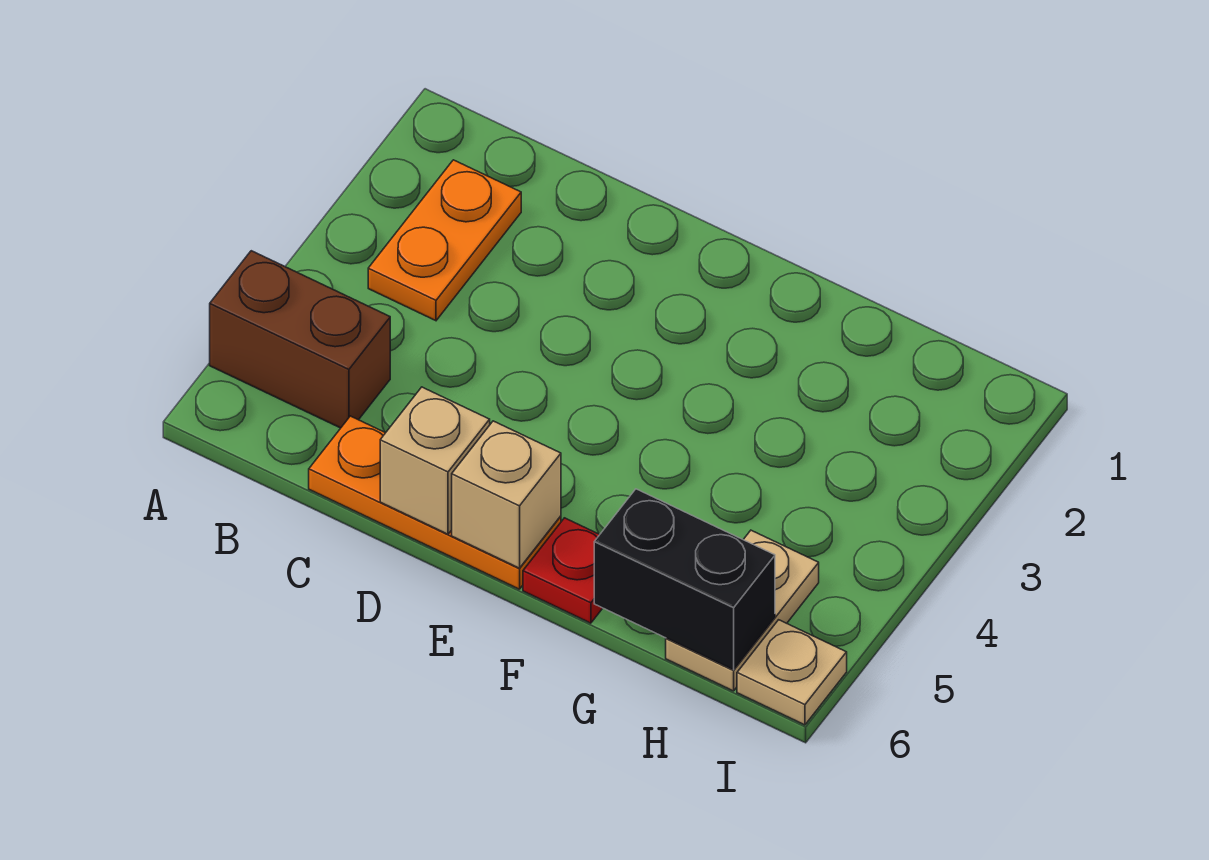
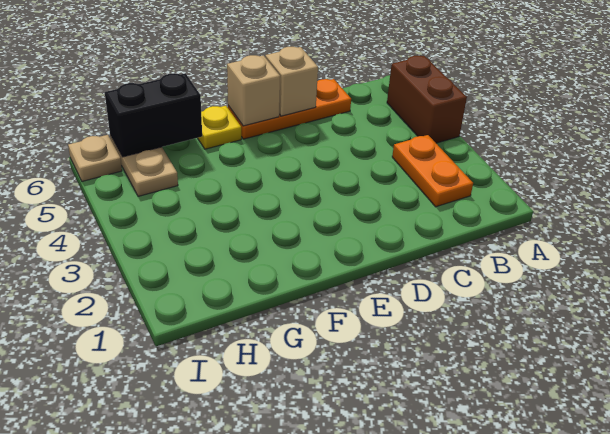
brown brick A5:B5 level 1 -> brown brick A4:A5 level 1
red plate F6 level 1 -> yellow plate F6 level 1

